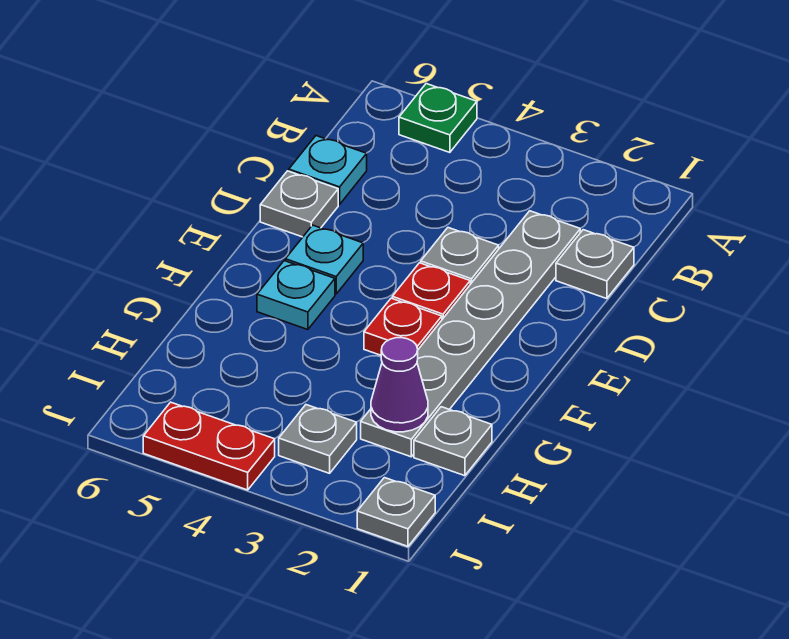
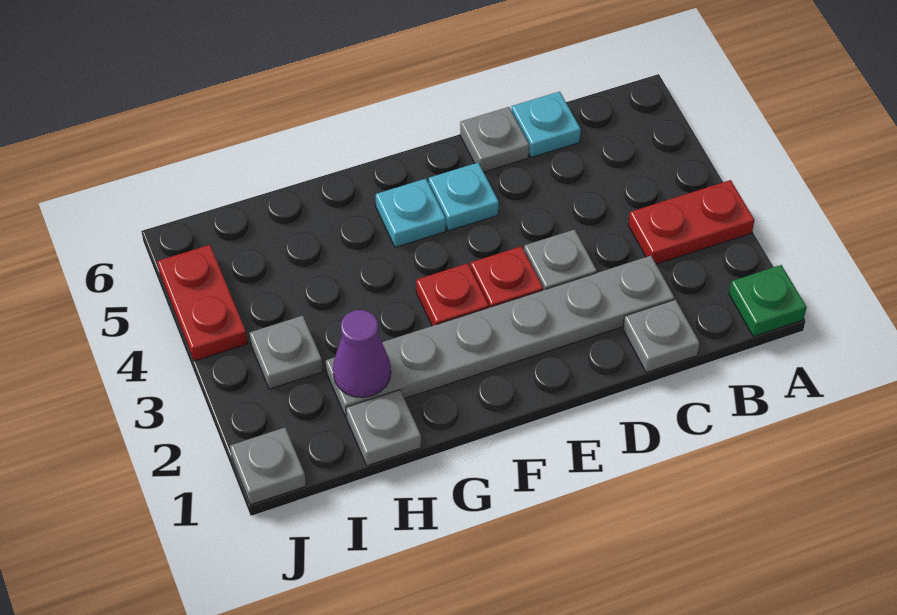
none -> red plate A3:B3 level 1
green plate A5 level 1 -> green plate A1 level 1

